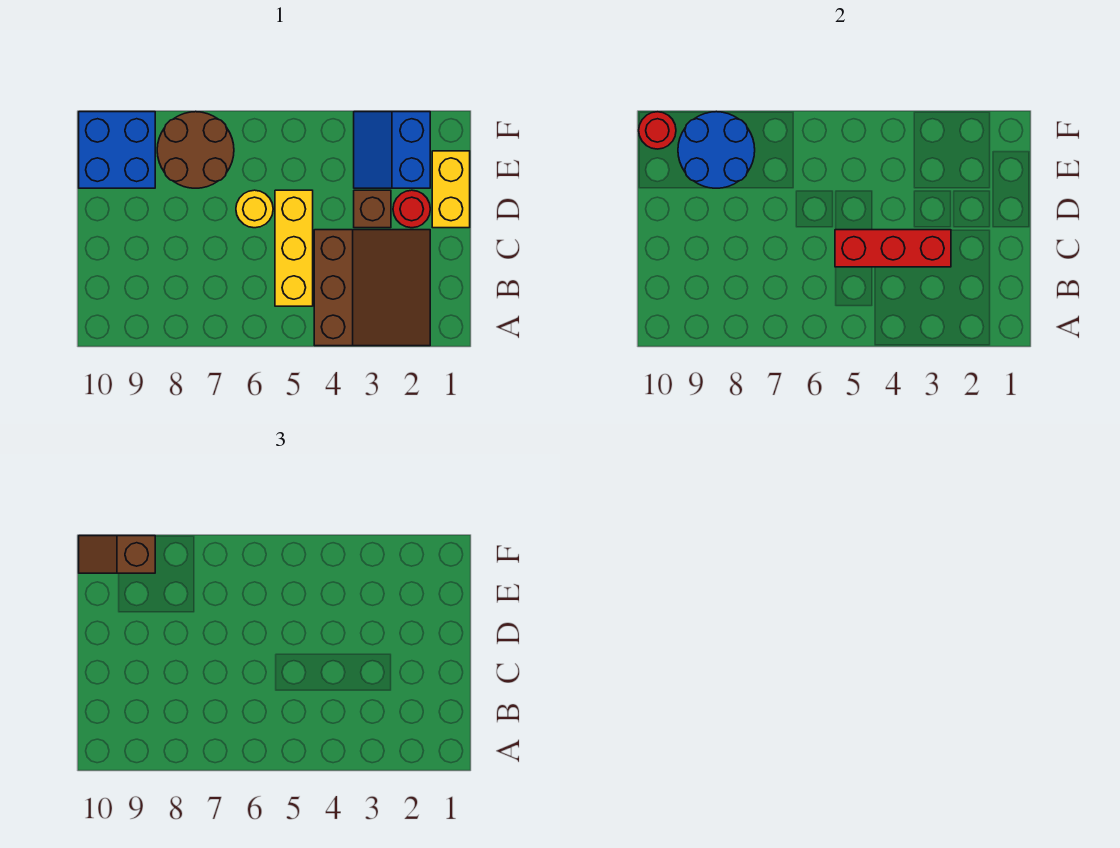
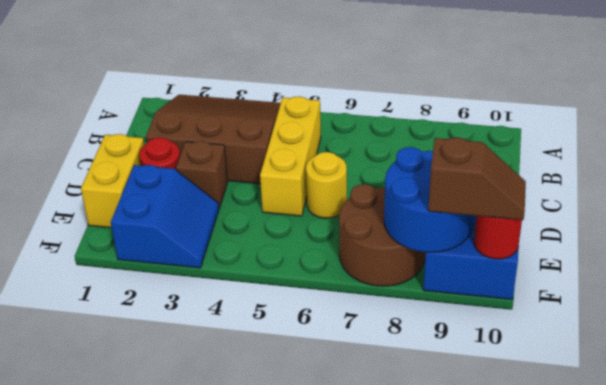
brown slope A2:C4 level 1 top 4 -> brown slope A2:C4 level 1 top C
red brick C3:C5 level 2 -> none

